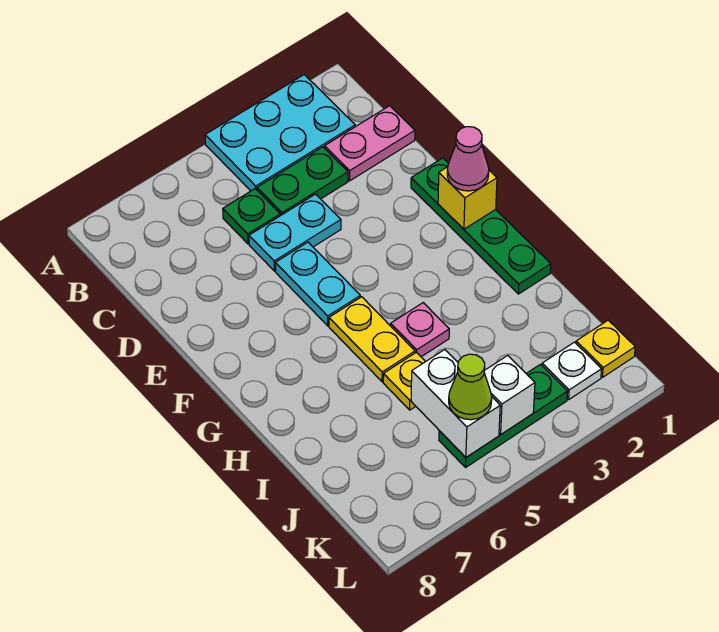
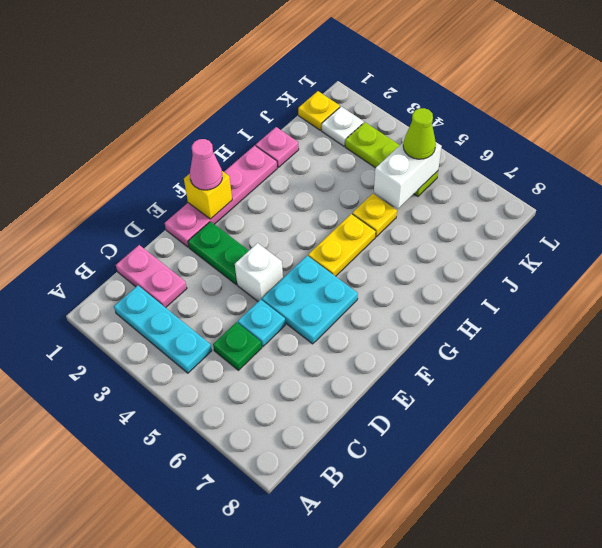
cyan plate A2:B4 level 1 -> cyan plate B2:B4 level 1
green plate C3:C4 level 1 -> green plate E2:E3 level 1
cyan plate D4:D5 level 1 -> cyan plate D5 level 1
green plate E1:H1 level 1 -> pink plate E1:H1 level 1
cyan plate E5:F5 level 1 -> cyan plate E5:F6 level 1
pink plate H4 level 1 -> pink plate I1 level 1
green plate K3:K5 level 1 -> lime plate K3:K5 level 1
white brick K4 level 2 -> white brick E4 level 1

